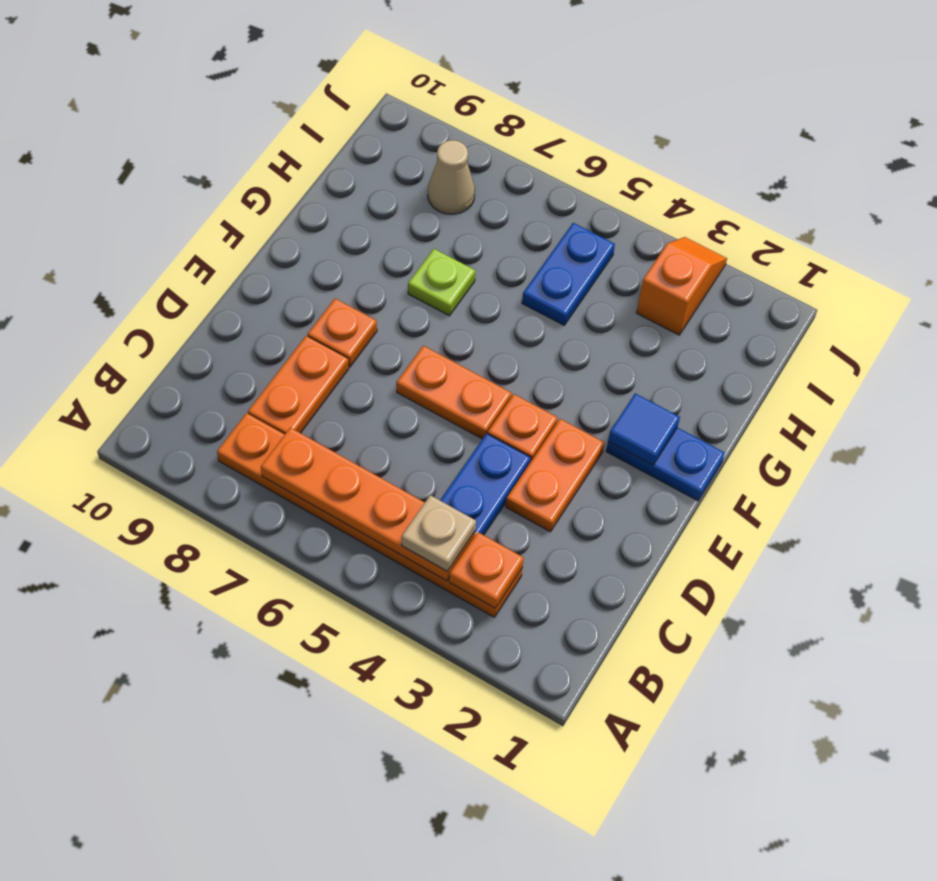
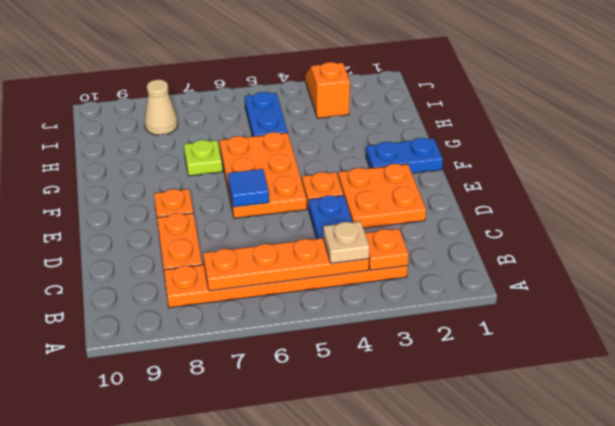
orange plate D3:E3 level 1 -> orange plate D2:E3 level 1
orange plate E5:E6 level 1 -> orange plate E5:G6 level 1
blue tile F2 level 2 -> blue tile E6 level 2

